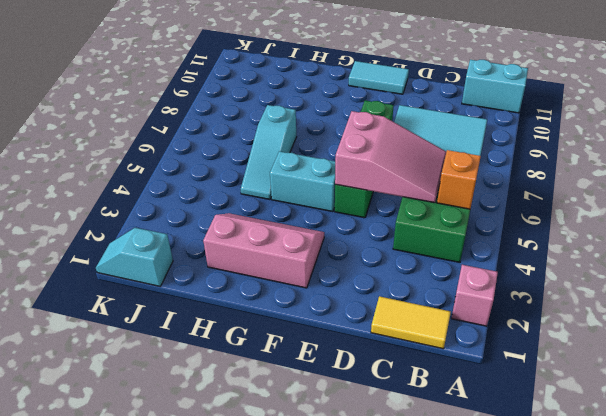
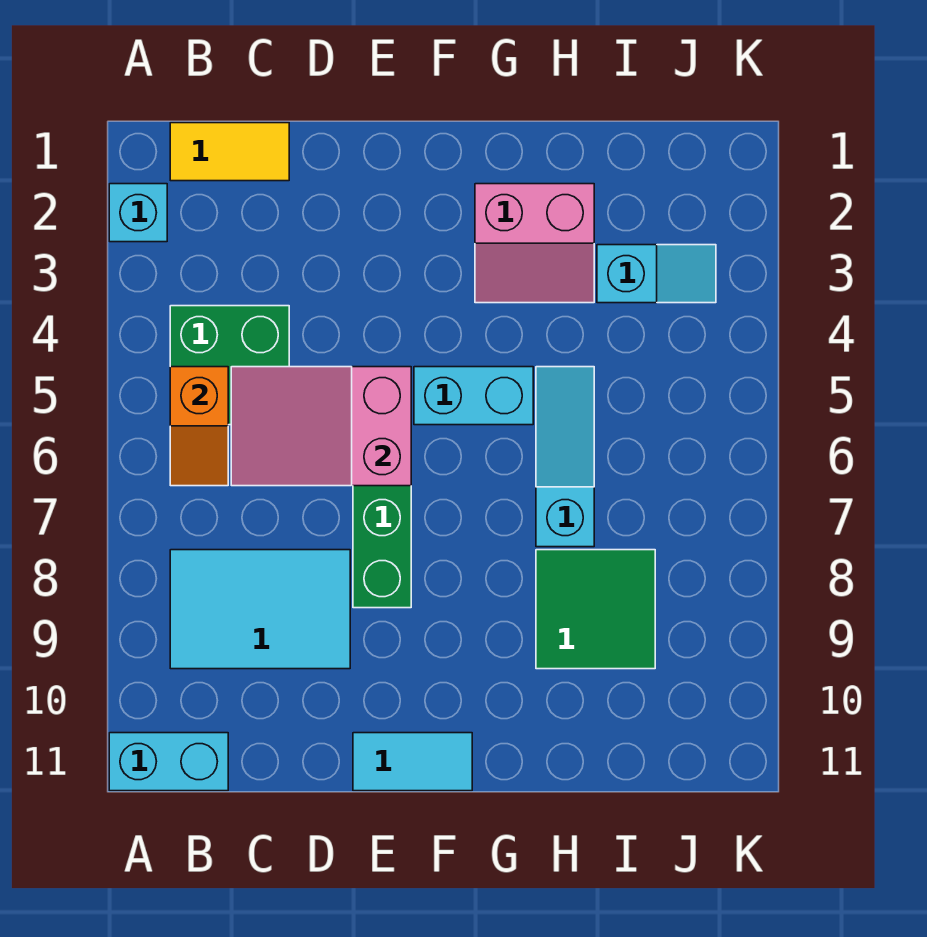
pink brick A2 level 1 -> cyan brick A2 level 1
pink slope F2:H3 level 1 top 2 -> pink slope G2:H3 level 1 top 2
none -> green tile H8:I9 level 1
cyan slope J1:K1 level 1 top J -> cyan slope I3:J3 level 1 top I

